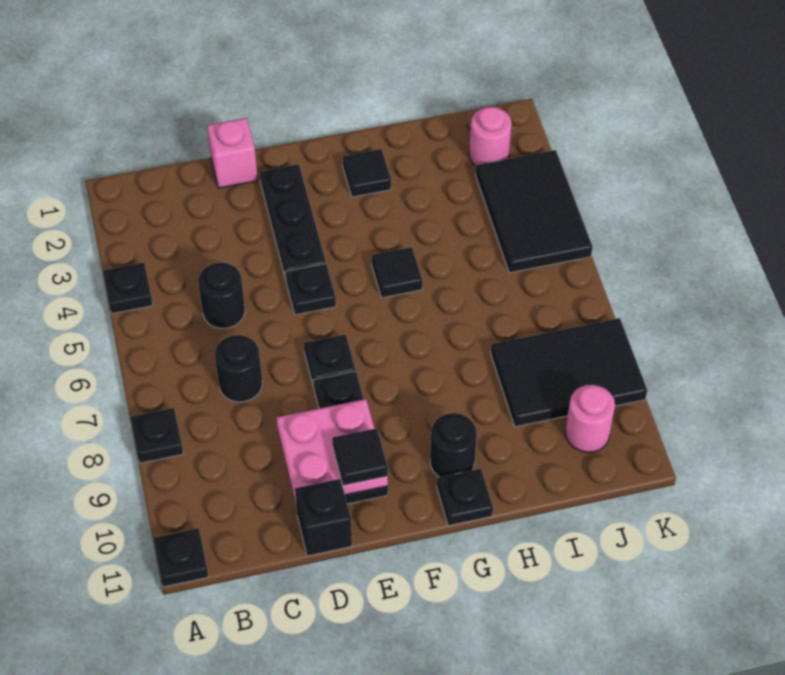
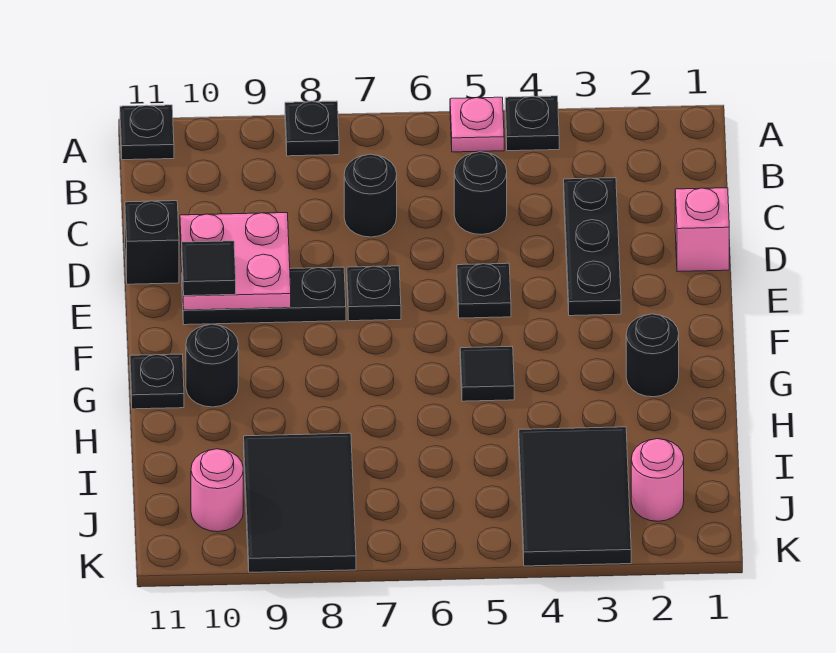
none -> pink plate A5 level 1
black plate E2:E4 level 1 -> black plate C3:E3 level 1
black tile G2 level 1 -> black round brick G2 level 1
black tile J3:K5 level 1 -> black tile I3:K4 level 1

